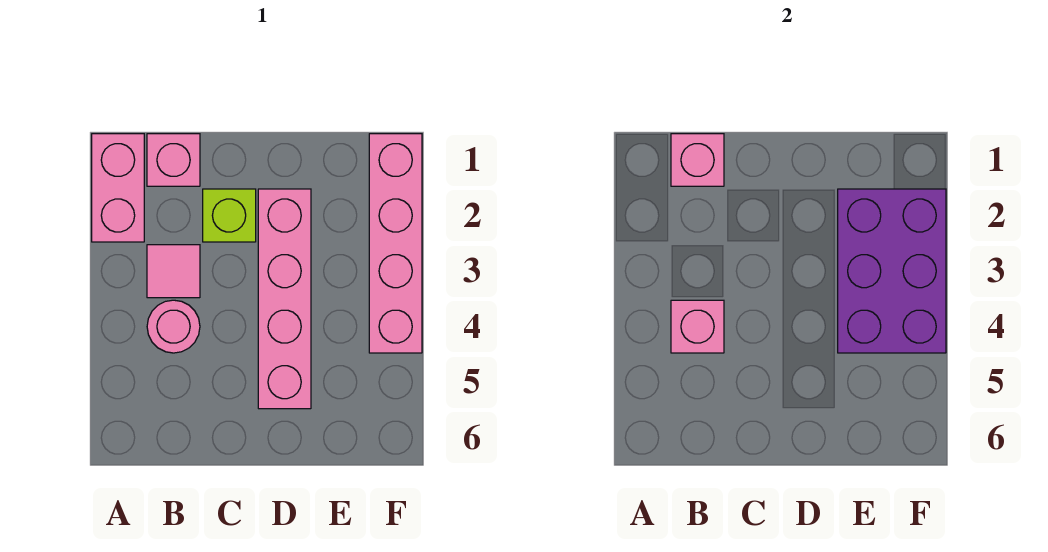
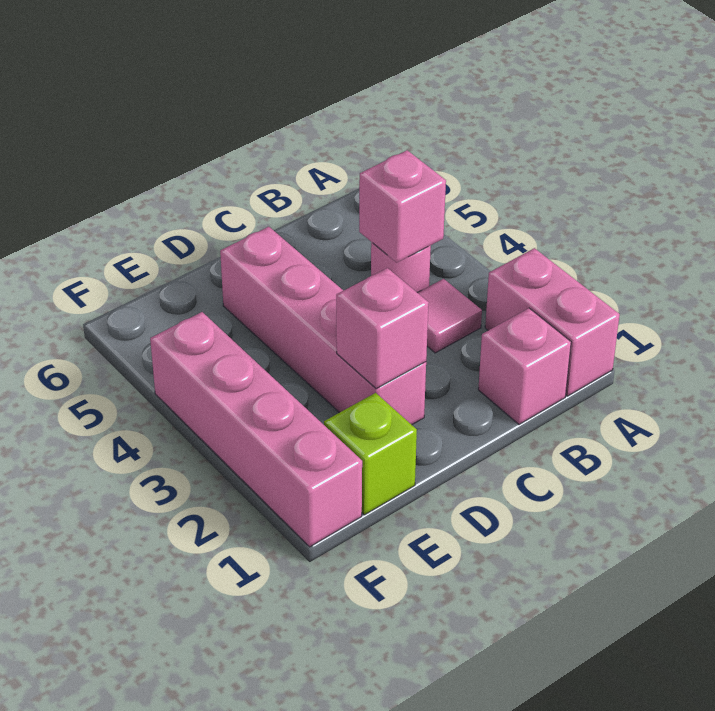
pink brick B1 level 2 -> pink brick D2 level 2
lime brick C2 level 1 -> lime brick E1 level 1
purple brick E2:F4 level 2 -> none

